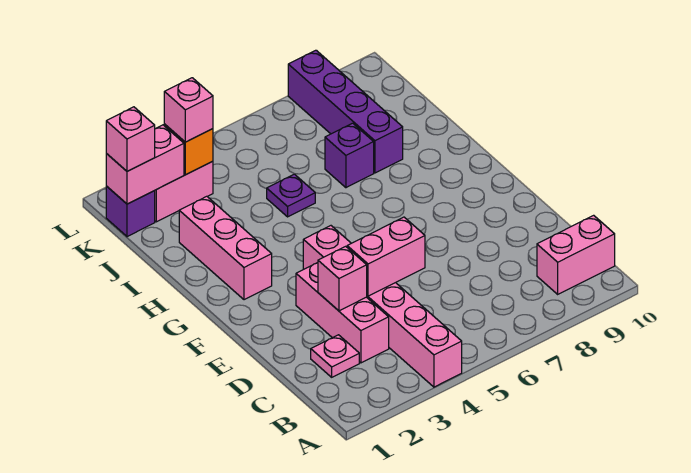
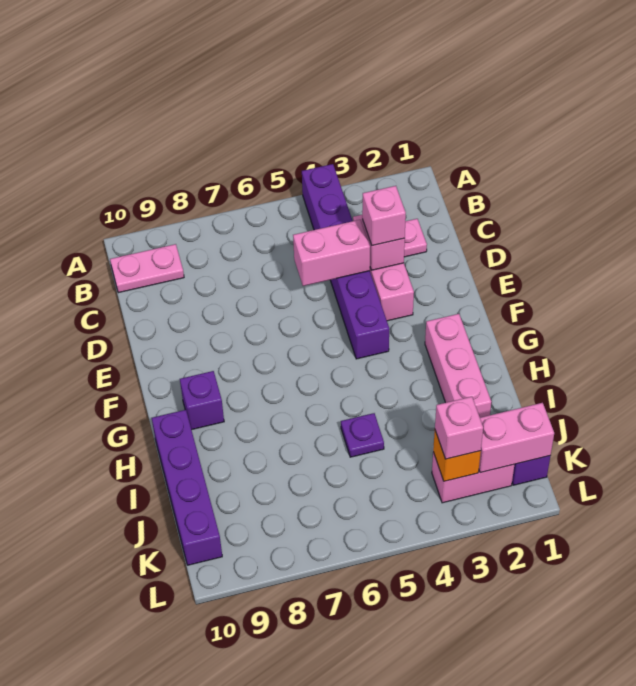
pink brick A4:F4 level 1 -> purple brick A4:F4 level 1
pink brick B9:B10 level 1 -> pink plate B9:B10 level 1
purple brick I7 level 1 -> purple brick G9 level 1
purple brick I8:L8 level 1 -> purple brick H10:K10 level 1
pink brick K1 level 3 -> pink brick D3 level 3

